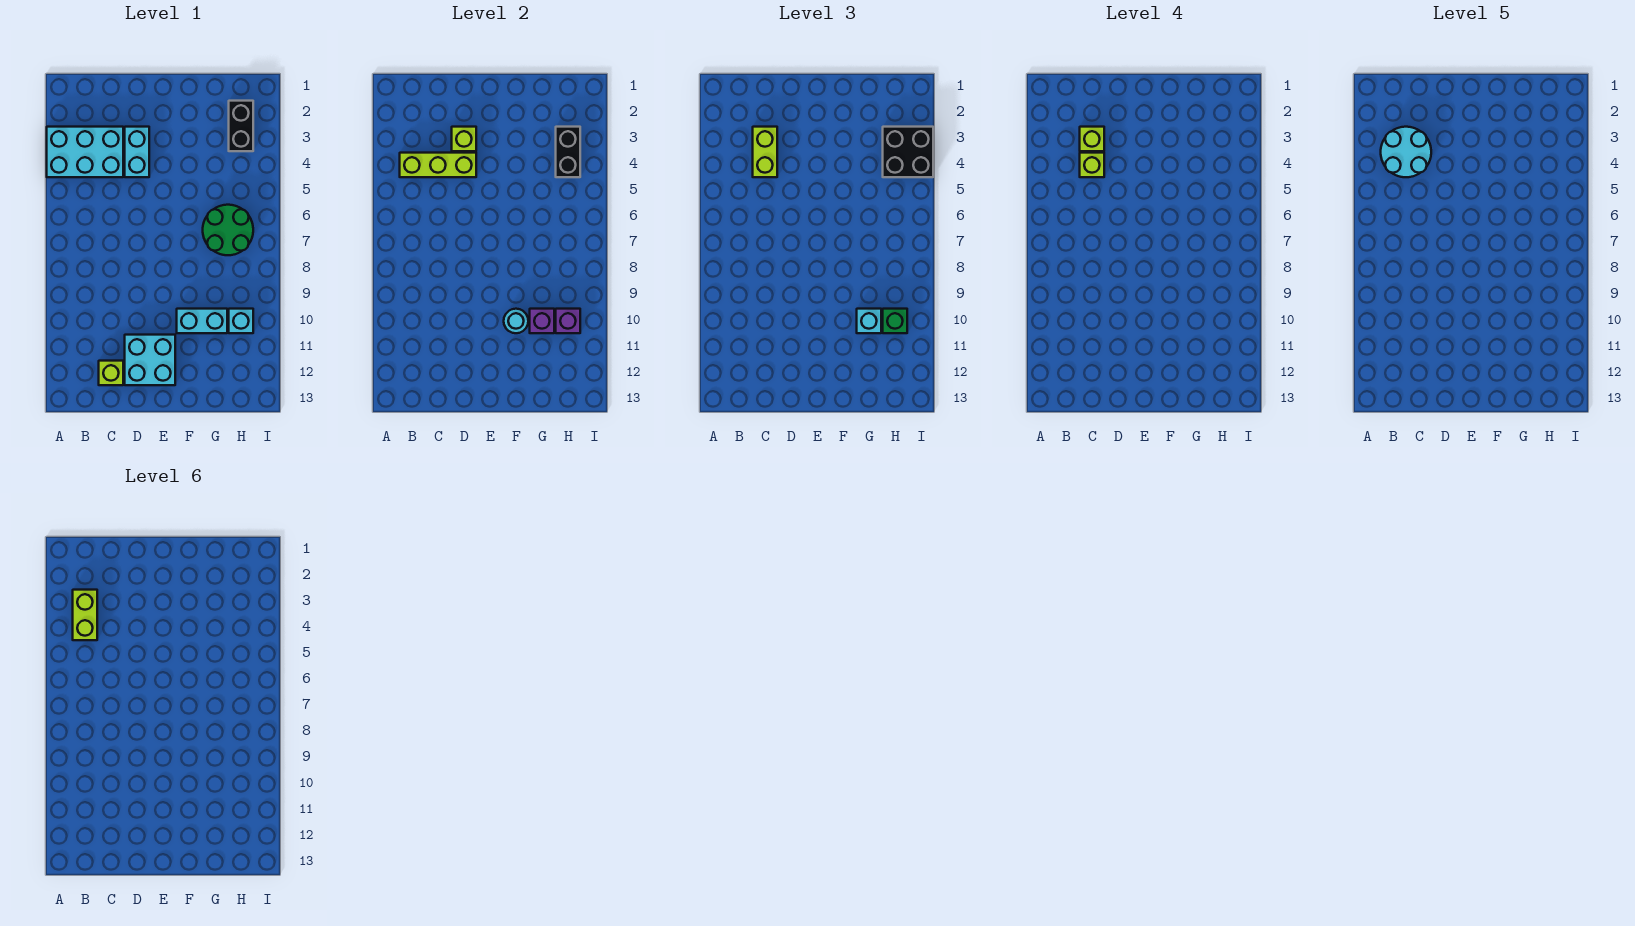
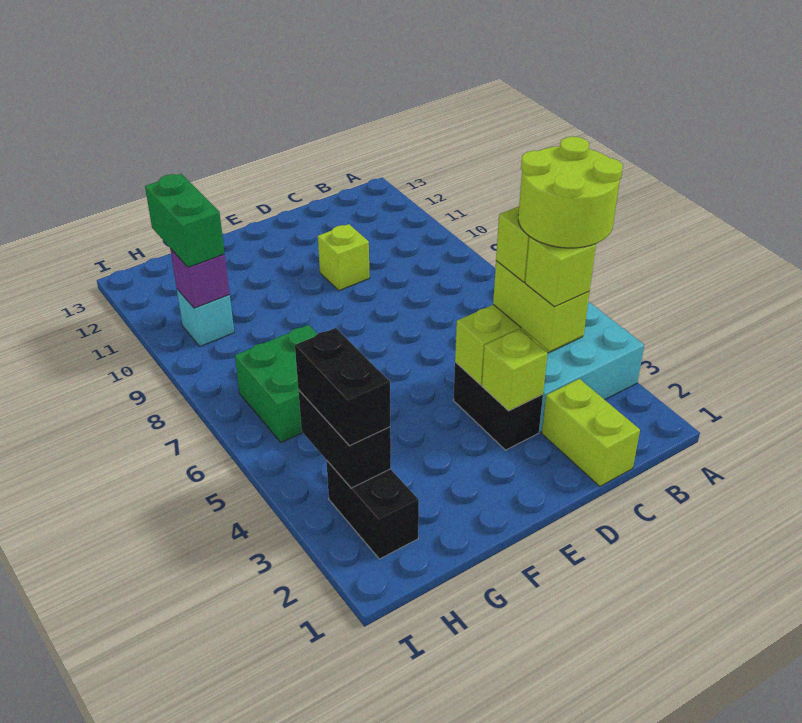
cyan round brick B3:C4 level 5 -> lime round brick B3:C4 level 5
lime brick B3:B4 level 6 -> lime brick C1:C2 level 1
lime brick C12 level 1 -> lime brick D10 level 1
cyan brick D3:D4 level 1 -> black brick D3:D4 level 1
cyan brick D11:E12 level 1 -> none
cyan brick F10:G10 level 1 -> none
cyan round brick F10 level 2 -> none
green round brick G6:H7 level 1 -> green brick G6:H7 level 1
purple brick G10 level 2 -> none
cyan brick G10 level 3 -> none
black brick H3:I4 level 3 -> black brick H3:H4 level 3
green brick H10 level 3 -> green brick H10:H11 level 3

